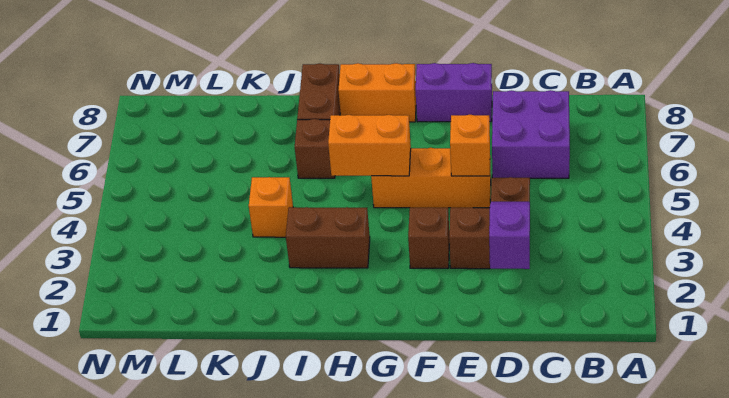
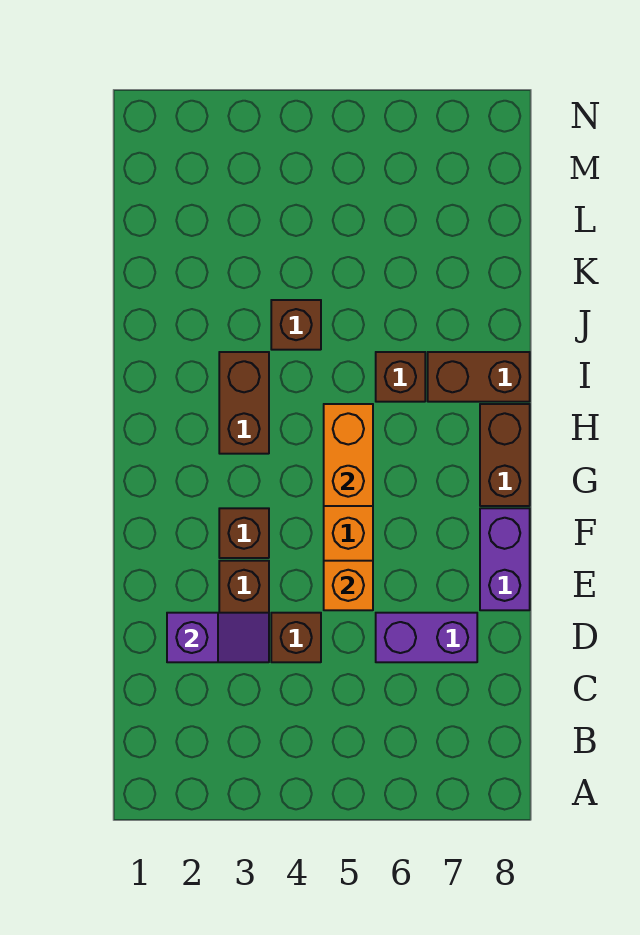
purple brick C6:D7 level 1 -> purple brick D6:D7 level 1
orange brick G8:H8 level 1 -> brown brick G8:H8 level 1
orange brick J4 level 1 -> brown brick J4 level 1

